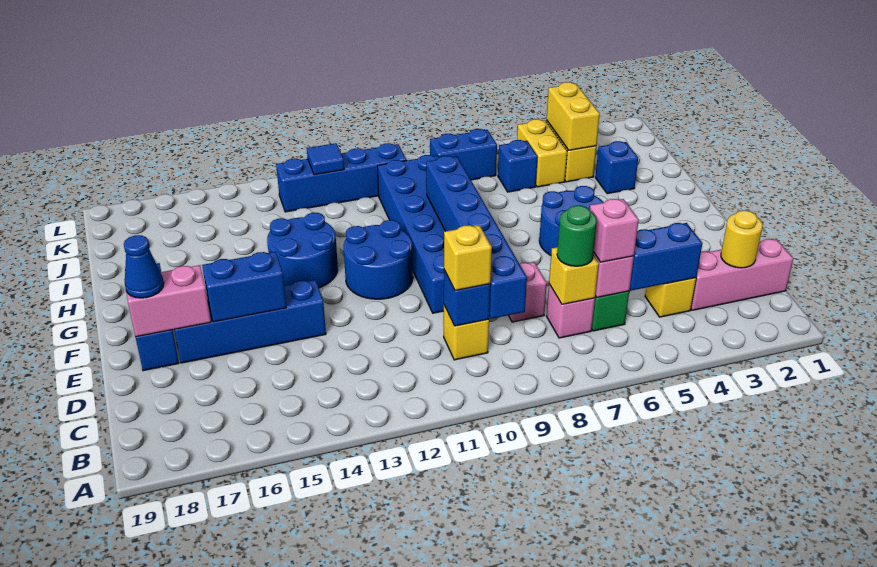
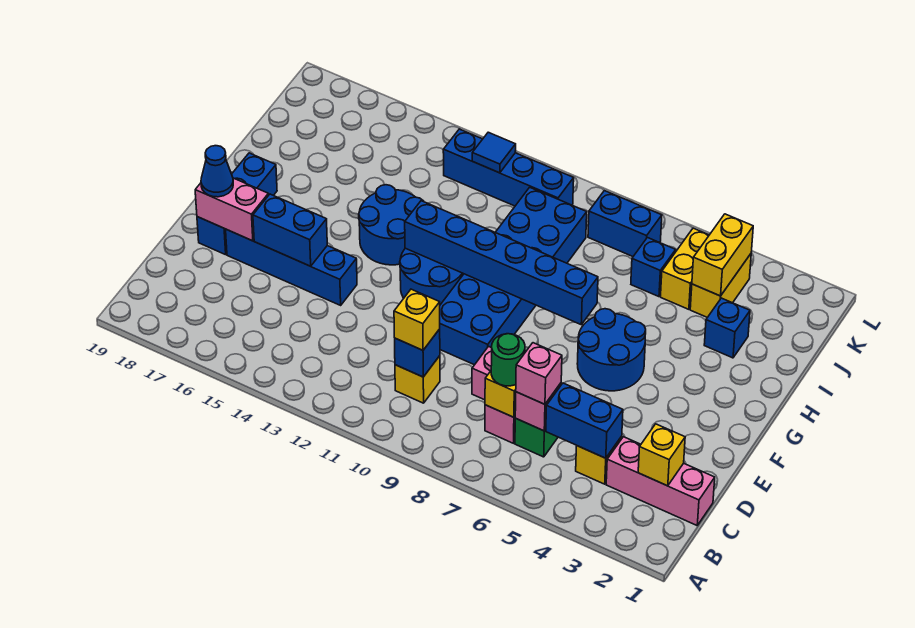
yellow round brick C2 level 2 -> yellow brick C2 level 2
blue brick C9:H9 level 2 -> blue brick G7:G12 level 2

